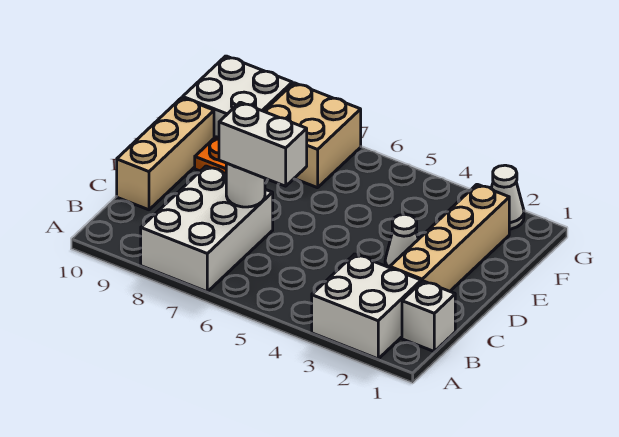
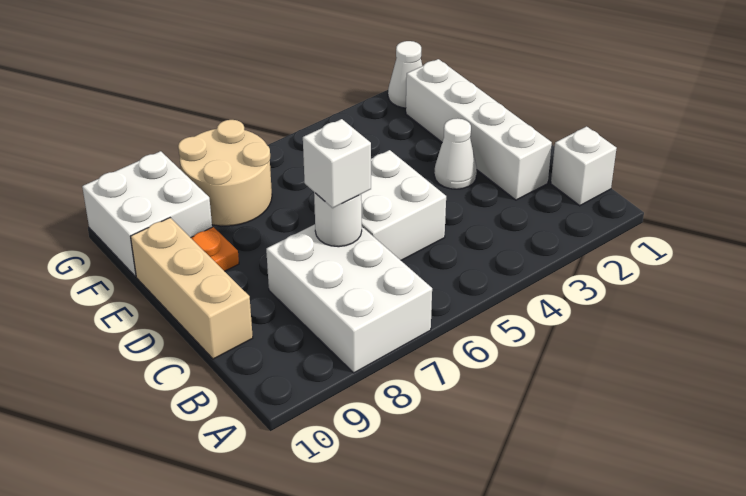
white brick A2:B3 level 1 -> white brick C5:D6 level 1
tan brick C2:F2 level 1 -> white brick C2:F2 level 1
white brick C6:C7 level 3 -> white brick C7 level 3
tan brick F7:G8 level 1 -> tan round brick F7:G8 level 1

